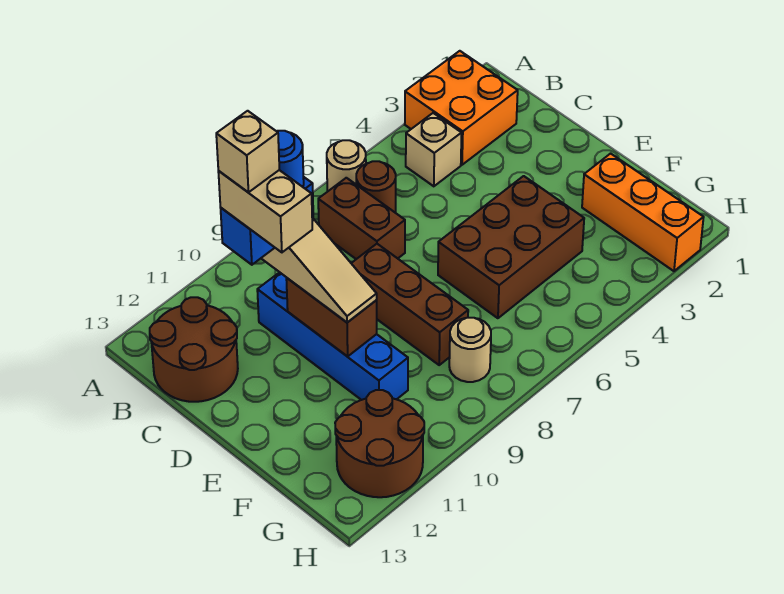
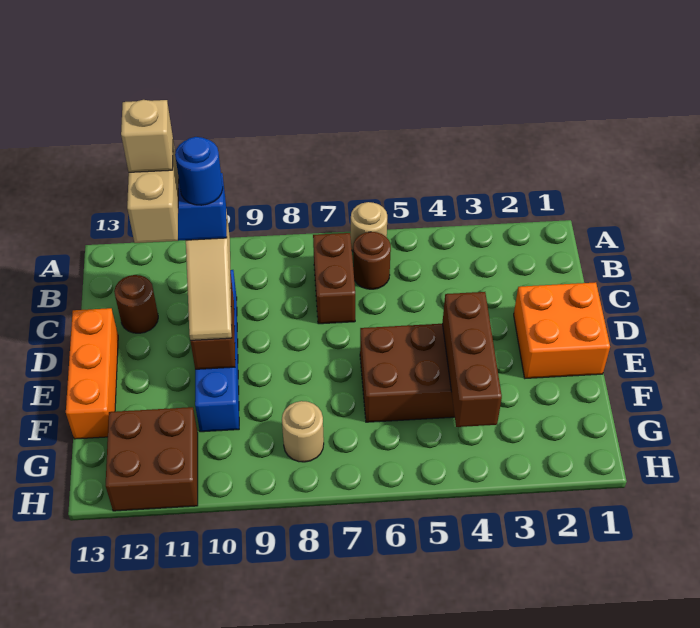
orange brick A2:B3 level 1 -> orange brick D1:E2 level 1
tan brick B4 level 1 -> none
brown round brick B12:C13 level 1 -> brown round brick C12 level 1
brown brick D8:F8 level 1 -> brown brick E4:G4 level 2
orange brick F2:H2 level 1 -> orange brick D13:F13 level 1
brown round brick G11:H12 level 1 -> brown brick G11:H12 level 1

